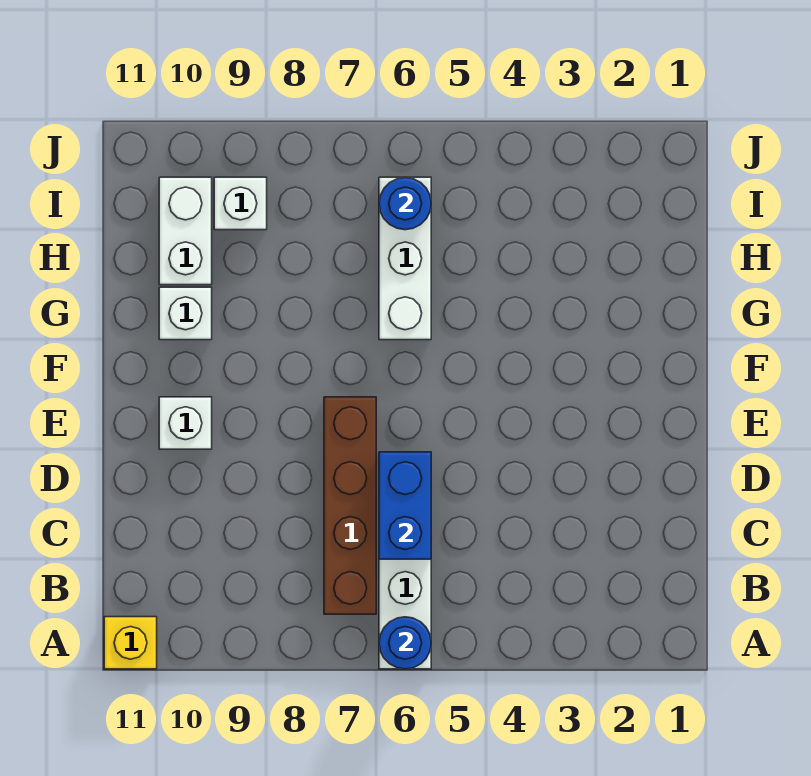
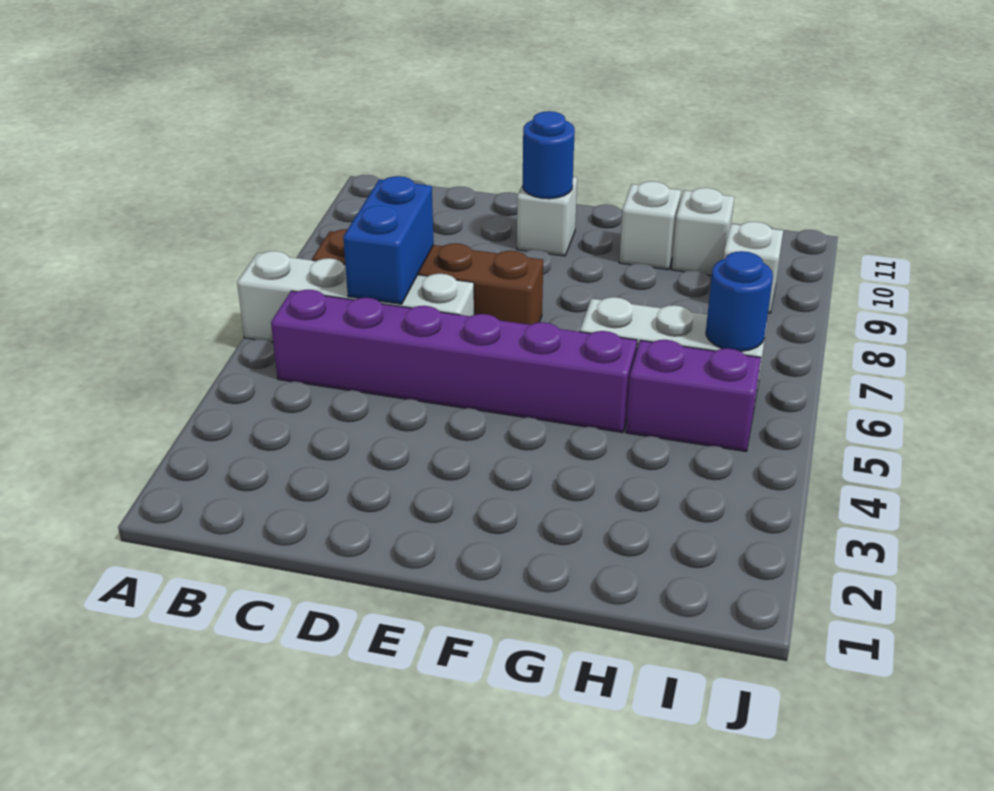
blue round brick A6 level 2 -> blue round brick E10 level 2
yellow brick A11 level 1 -> none
none -> purple brick B5:G5 level 1
blue brick C6:D6 level 2 -> blue brick C6:C7 level 2
none -> purple brick H5:I5 level 1
white brick H10:I10 level 1 -> white brick H10 level 1

